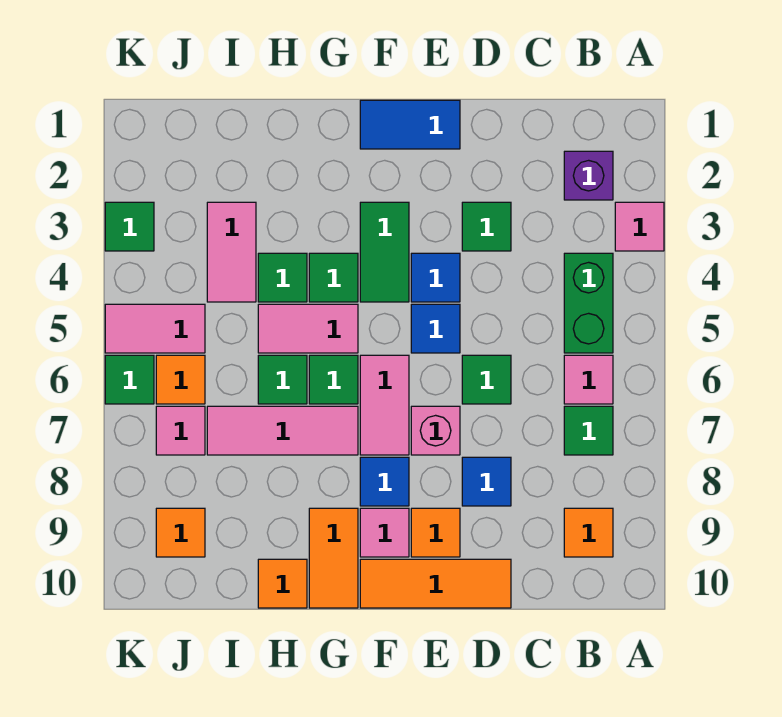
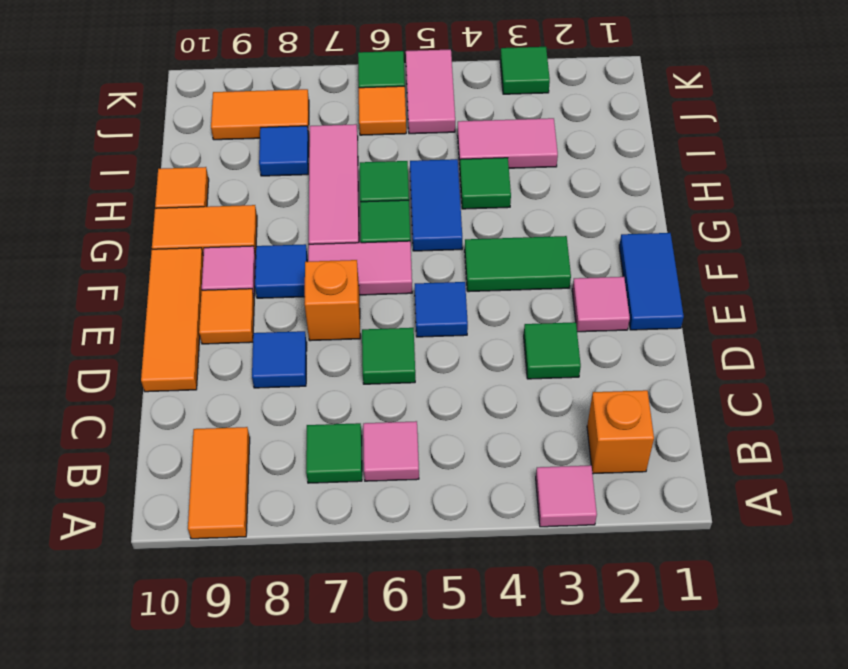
purple brick B2 level 1 -> orange brick B2 level 1
green brick B4:B5 level 1 -> none
orange tile B9 level 1 -> orange tile A9:B9 level 1
blue tile E4 level 1 -> blue tile I8 level 1
pink brick E7 level 1 -> orange brick E7 level 1
green tile G4 level 1 -> none
pink tile G5:H5 level 1 -> blue tile G5:H5 level 1
pink tile J7 level 1 -> pink tile E2 level 1
orange tile J9 level 1 -> orange tile J8:J9 level 1

